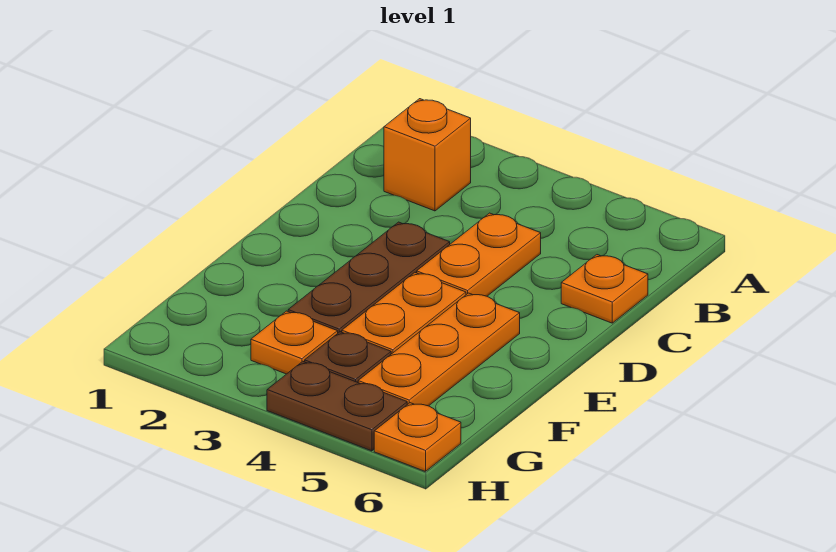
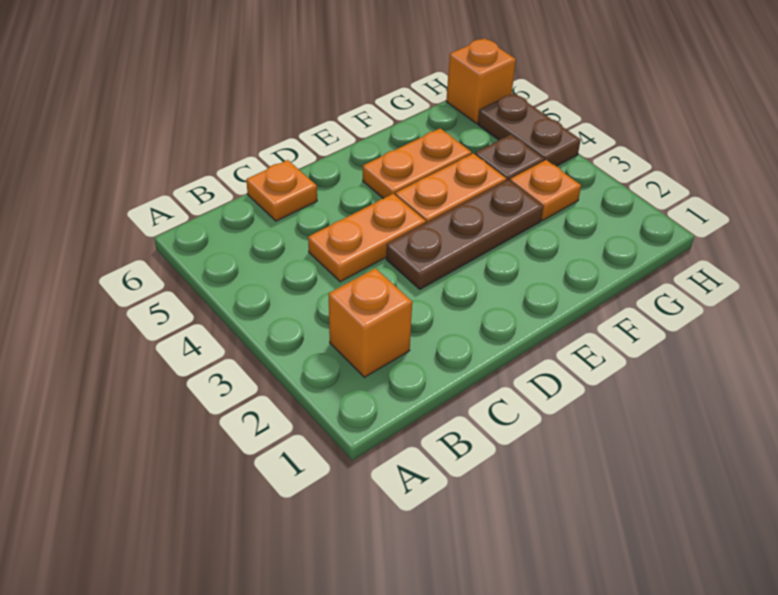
orange plate E5:G5 level 1 -> orange plate E5:F5 level 1
orange plate H6 level 1 -> orange brick H6 level 1

